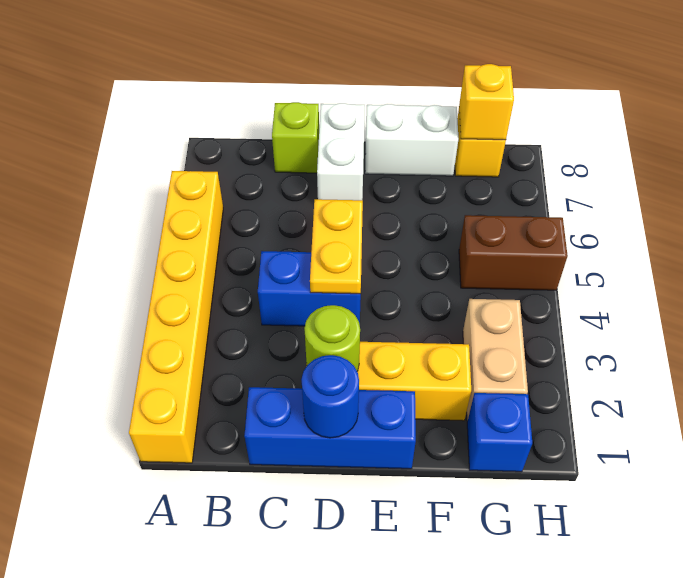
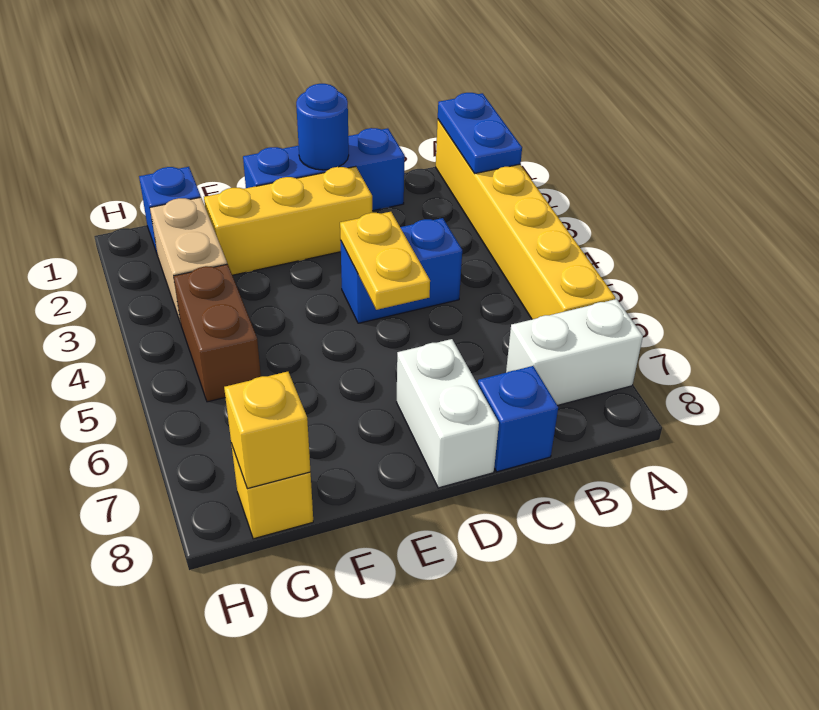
none -> blue plate A1:A2 level 2
lime brick C8 level 1 -> blue brick C8 level 1
lime round brick D2 level 2 -> none
white brick E8:F8 level 1 -> white brick A7:B7 level 1
brown brick G5:H5 level 1 -> brown brick G4:G5 level 1

